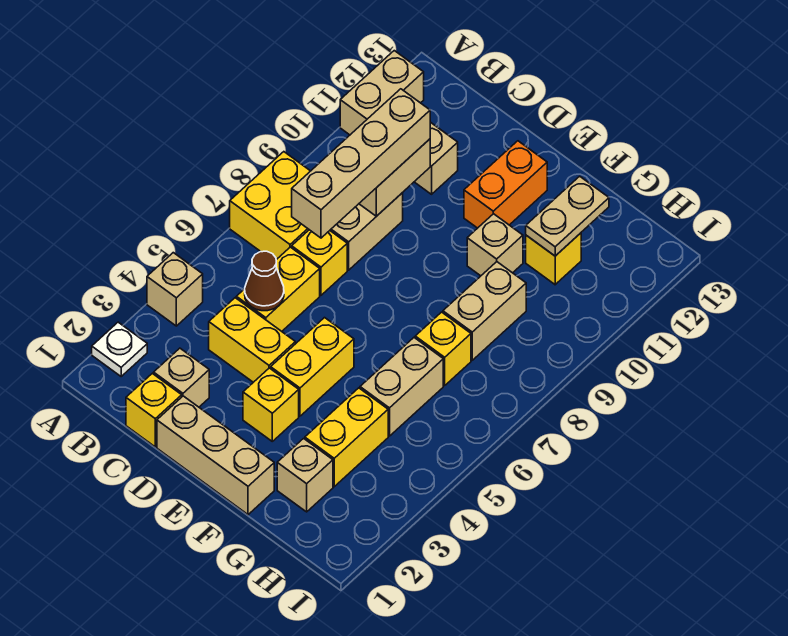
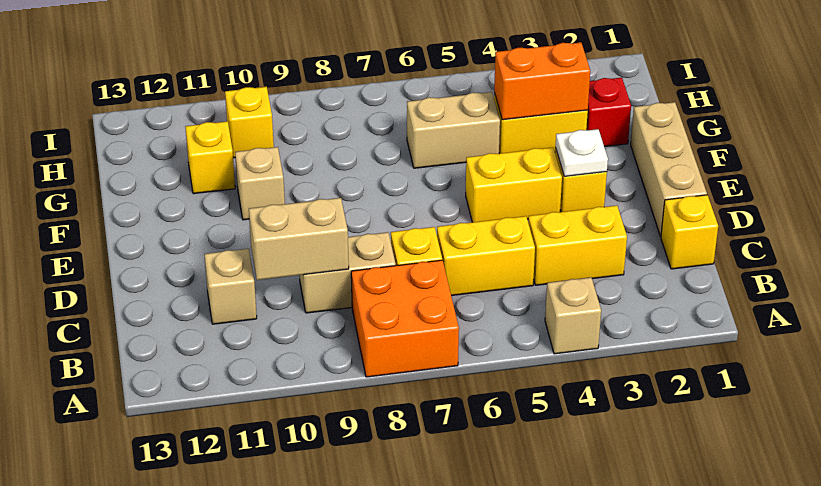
white plate A2 level 1 -> white plate E3 level 2
yellow brick A7:B8 level 1 -> orange brick A7:B8 level 1
tan brick A11:A12 level 1 -> none
tan brick C2 level 1 -> none
yellow brick C4:D4 level 1 -> yellow brick C3:C4 level 1
brown cone C5 level 2 -> none
tan brick C7:C10 level 3 -> none
orange brick E11:E12 level 1 -> orange brick G3:G4 level 2
tan brick G2 level 1 -> red brick G2 level 1
yellow brick G7 level 1 -> yellow brick H10 level 1
tan brick G8:G9 level 1 -> none
tan plate G11:G12 level 2 -> none

